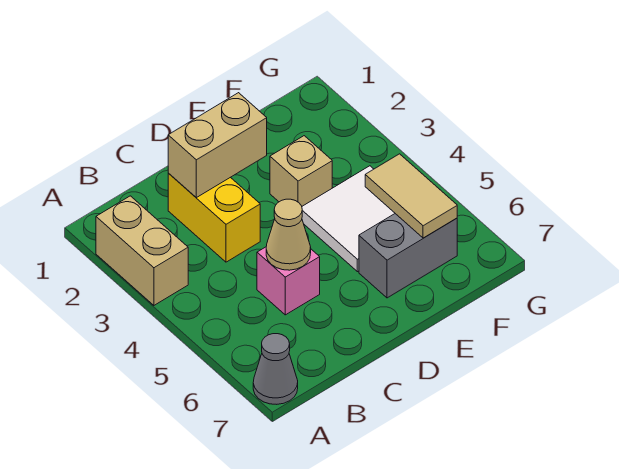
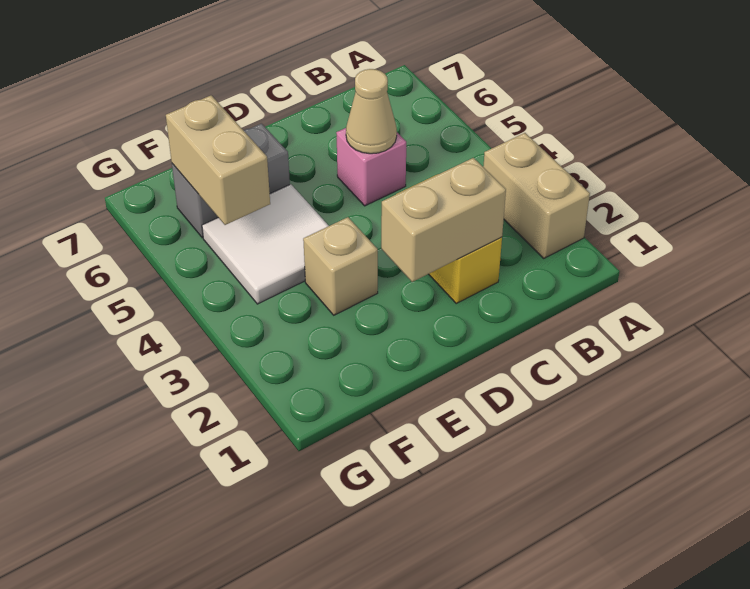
grey cone A7 level 1 -> none
tan tile F5:F6 level 2 -> tan brick F5:F6 level 2

